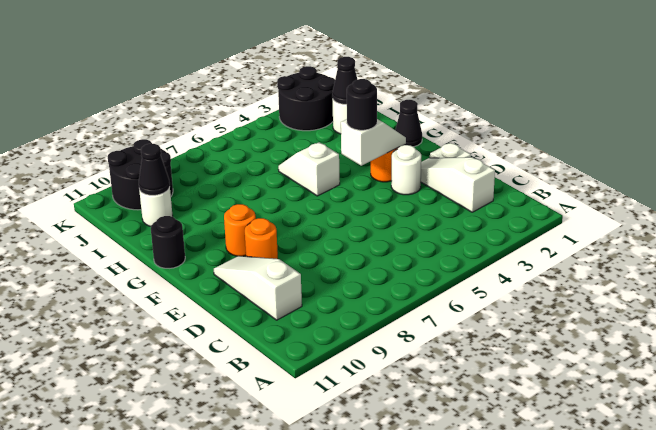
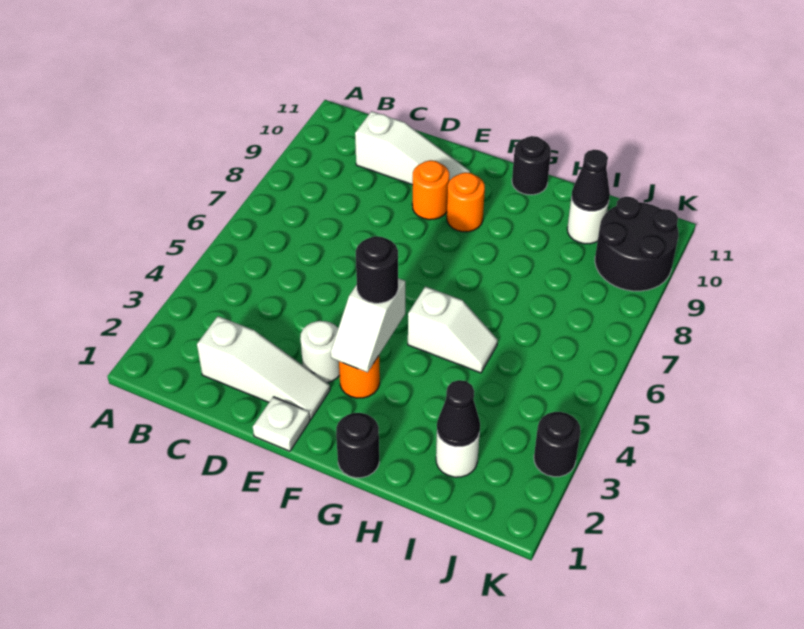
black cone G1 level 1 -> black round brick G1 level 1
black round brick J2:K3 level 1 -> black round brick K3 level 1

